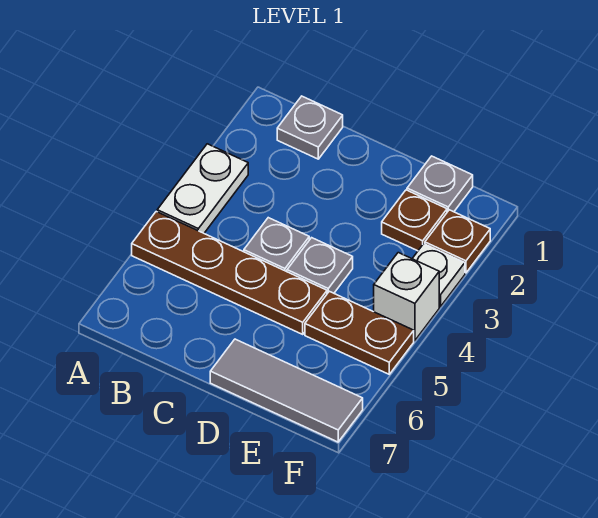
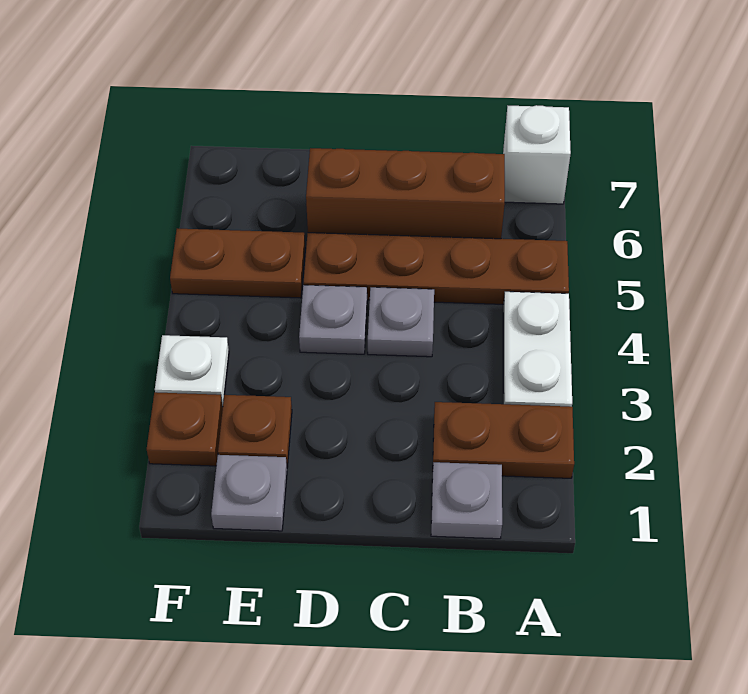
none -> brown plate A2:B2 level 1
none -> brown brick B6:D6 level 1
grey tile D7:F7 level 1 -> none
white brick F4 level 1 -> white brick A7 level 1

